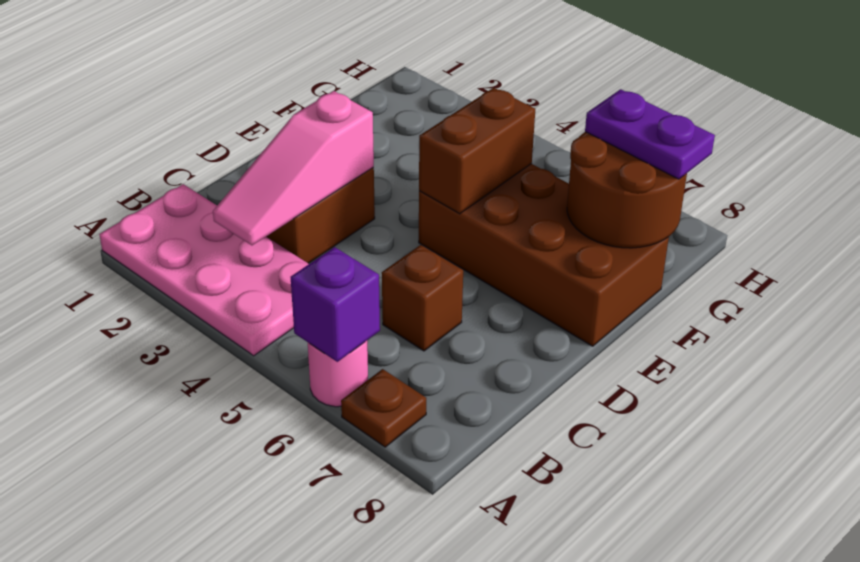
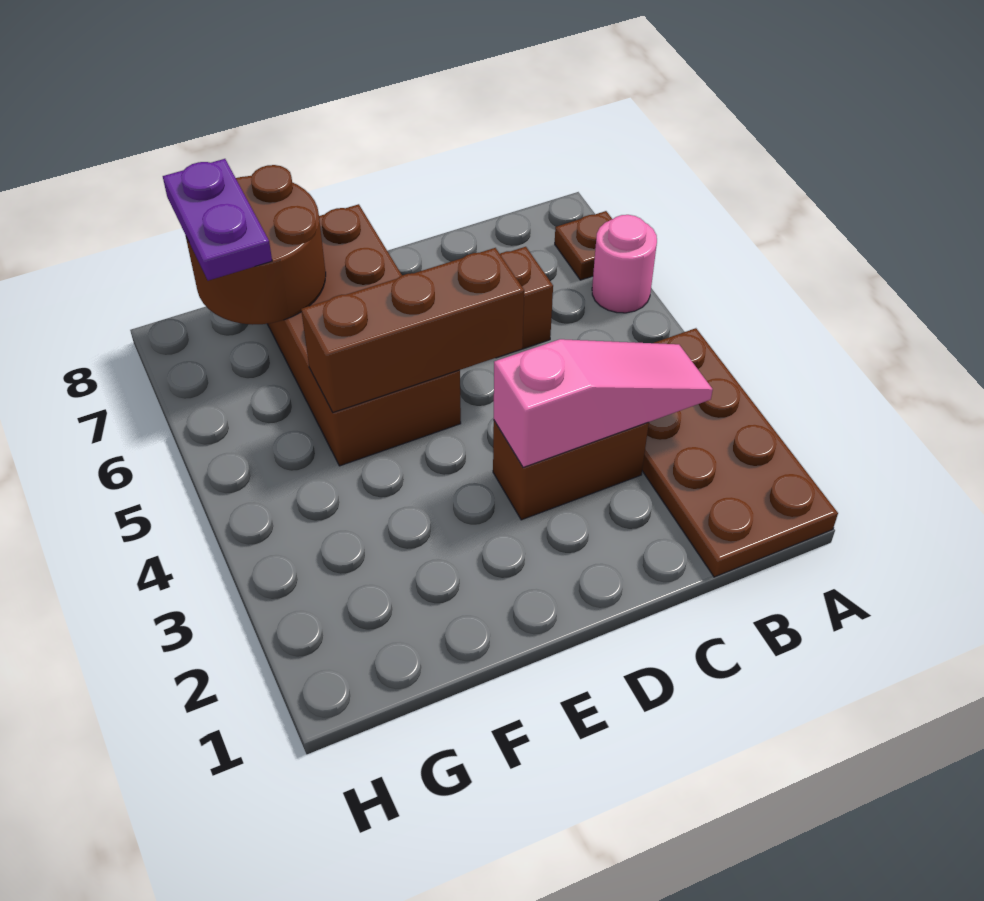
pink plate A1:B4 level 1 -> brown plate A1:B4 level 1
purple brick A6 level 2 -> none
brown brick E5:F5 level 2 -> brown brick D5:F5 level 2

